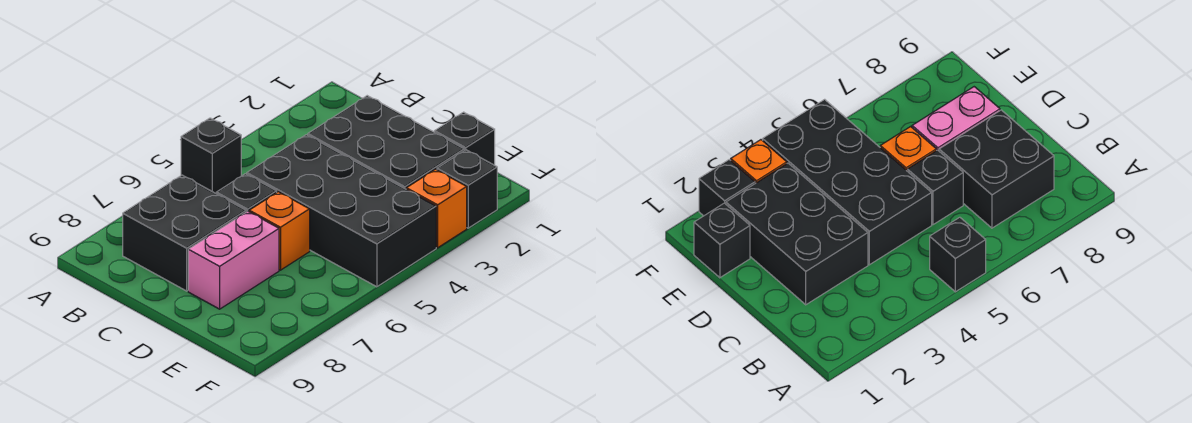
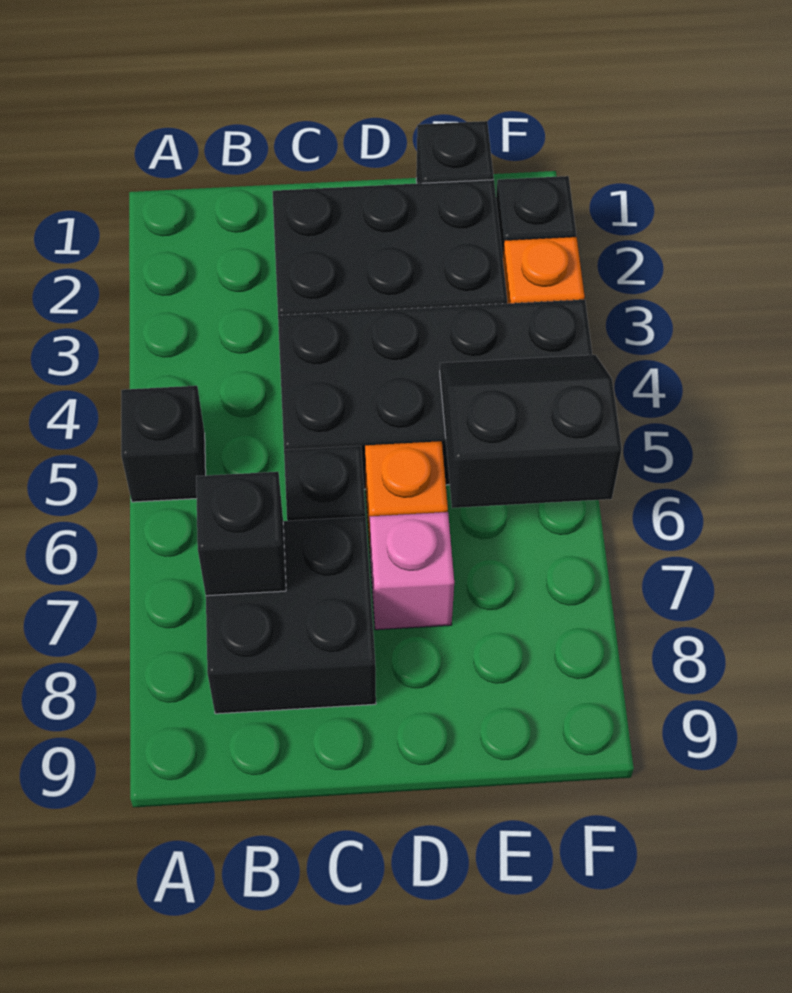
none -> black brick B7 level 2
pink brick D7:D8 level 1 -> pink brick D7 level 1
none -> black slope E5:F6 level 2 top 6

